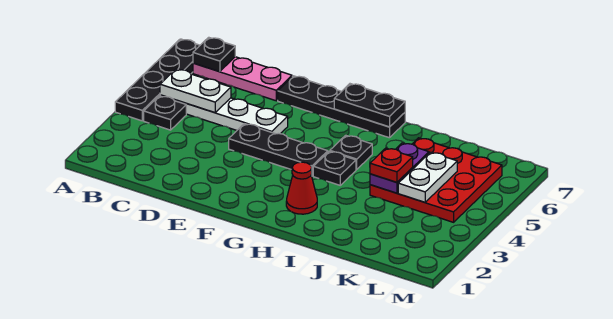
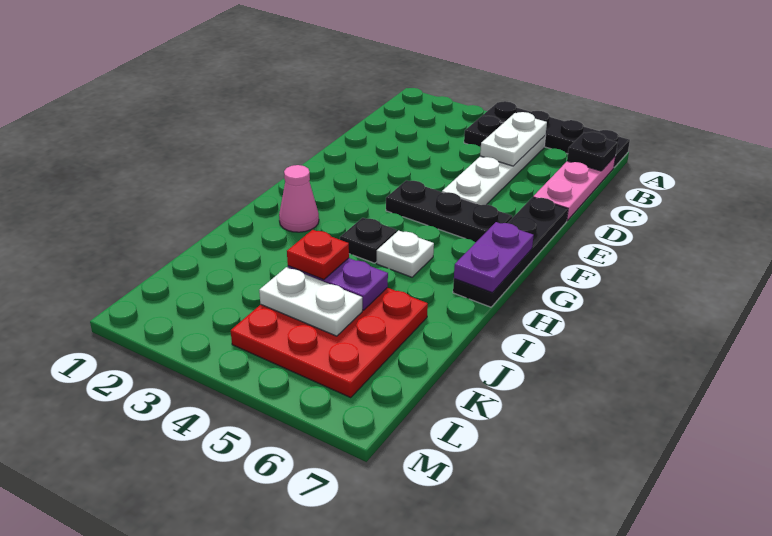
black plate E4:G4 level 1 -> black plate F4:F6 level 1
black plate G7:H7 level 2 -> purple plate G7:H7 level 2
red cone H2 level 1 -> pink cone H2 level 1
black plate H5 level 1 -> white plate H5 level 1

